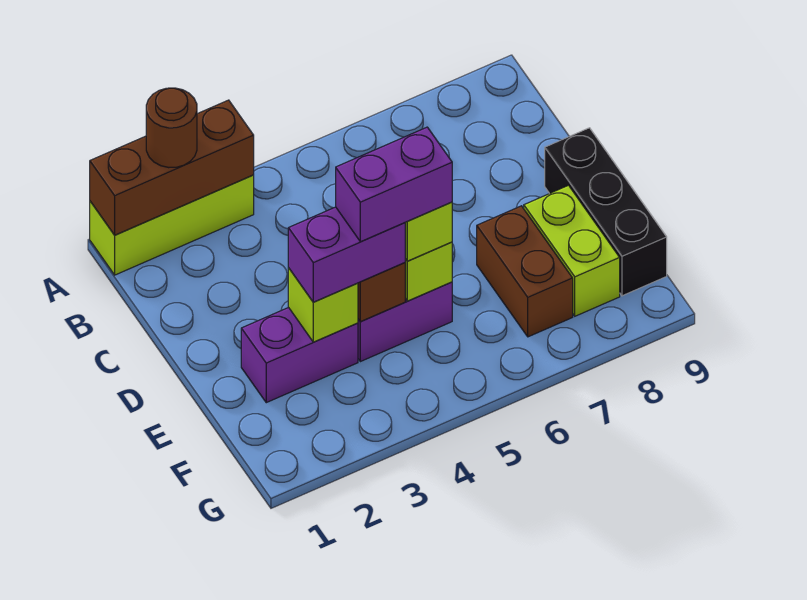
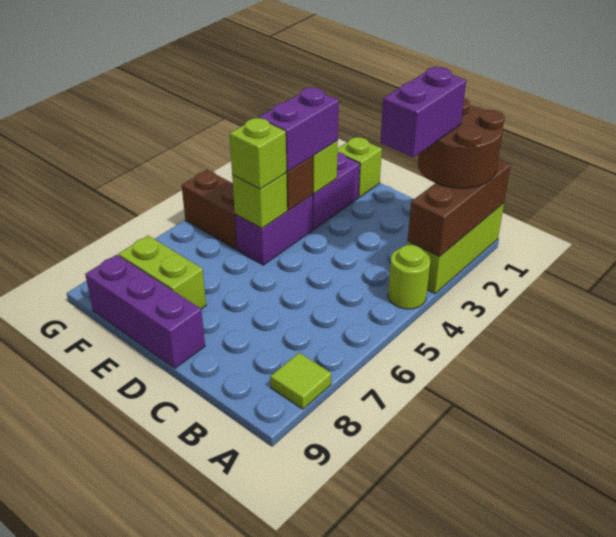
brown round brick A2 level 3 -> brown round brick A1:B2 level 3
none -> lime round brick A4 level 1
none -> lime tile A8 level 1
black brick D9:F9 level 1 -> purple brick D9:F9 level 1
none -> lime brick E1 level 1
purple brick E4:E5 level 4 -> purple brick B2:B3 level 4
brown brick E7:F7 level 1 -> brown brick F5:G5 level 1

